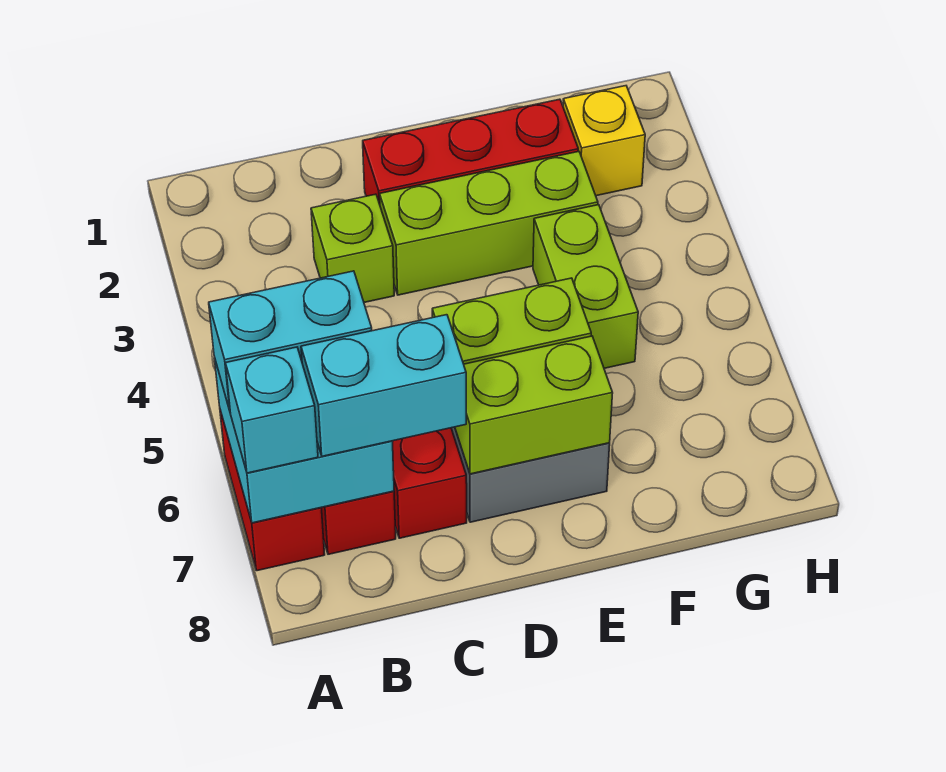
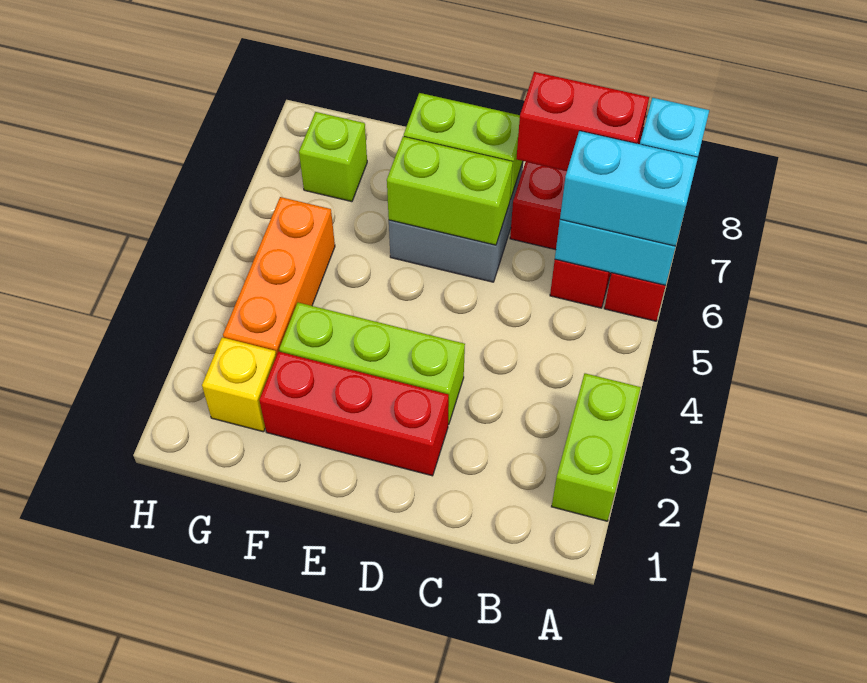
cyan brick B7:C7 level 3 -> red brick B7:C7 level 3
lime brick C3 level 1 -> lime brick G7 level 1
lime brick F4:F5 level 1 -> lime brick A2:A3 level 1
none -> orange brick G3:G5 level 1

